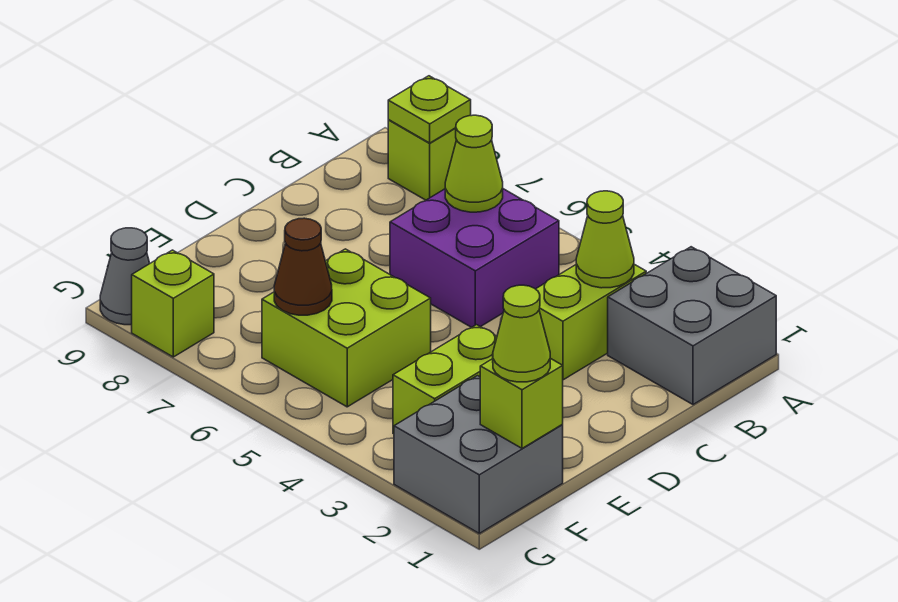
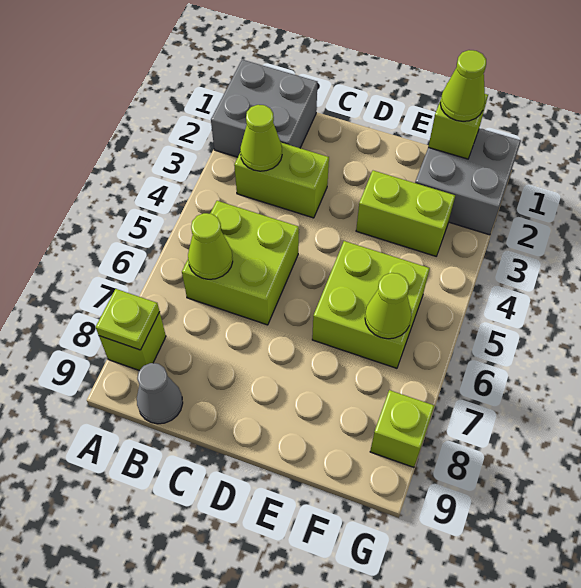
purple brick B5:C6 level 1 -> lime brick B5:C6 level 1
brown cone F6 level 2 -> lime cone F6 level 2
grey cone G9 level 1 -> grey cone B9 level 1

